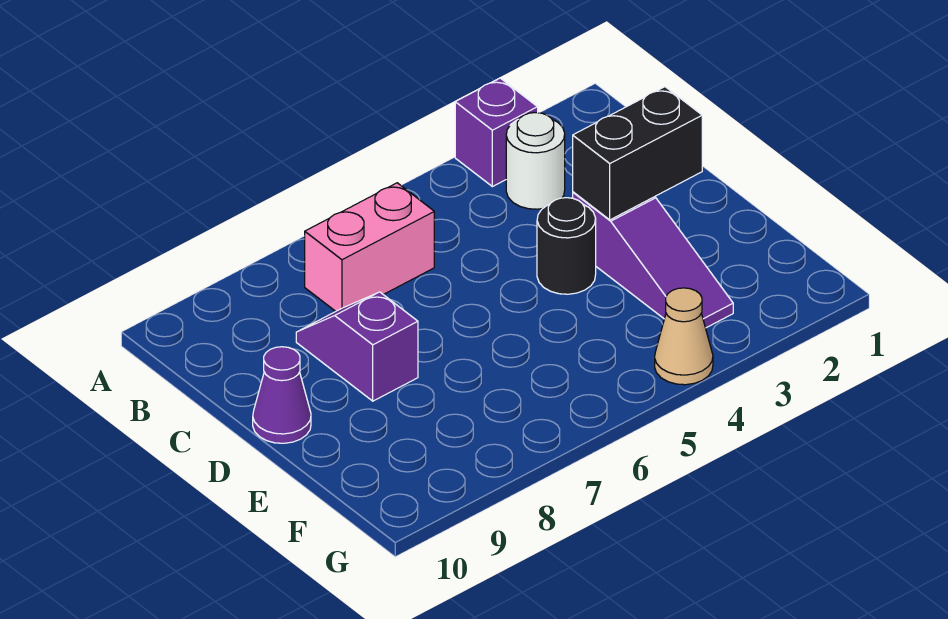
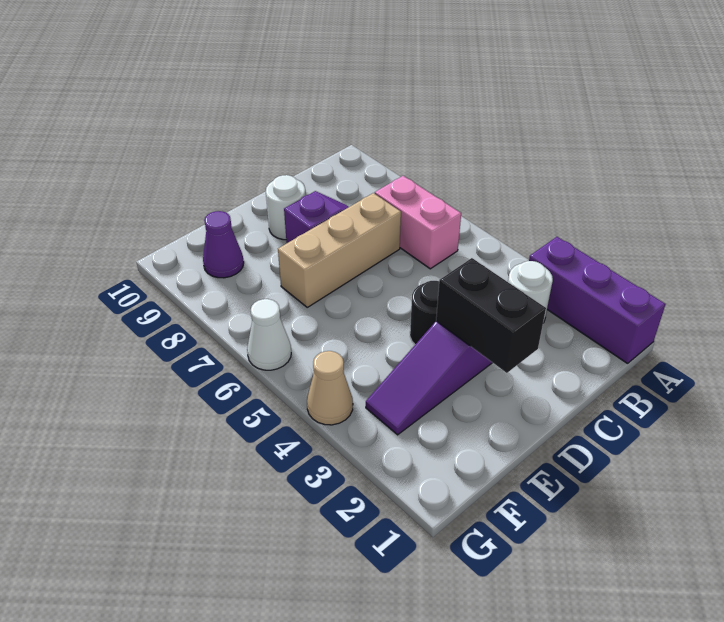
purple brick A3 level 1 -> purple brick A1:A3 level 1
none -> tan brick C7:E7 level 1
none -> white round brick D9 level 1
purple cone D10 level 1 -> purple cone F9 level 1
none -> white cone G6 level 1

